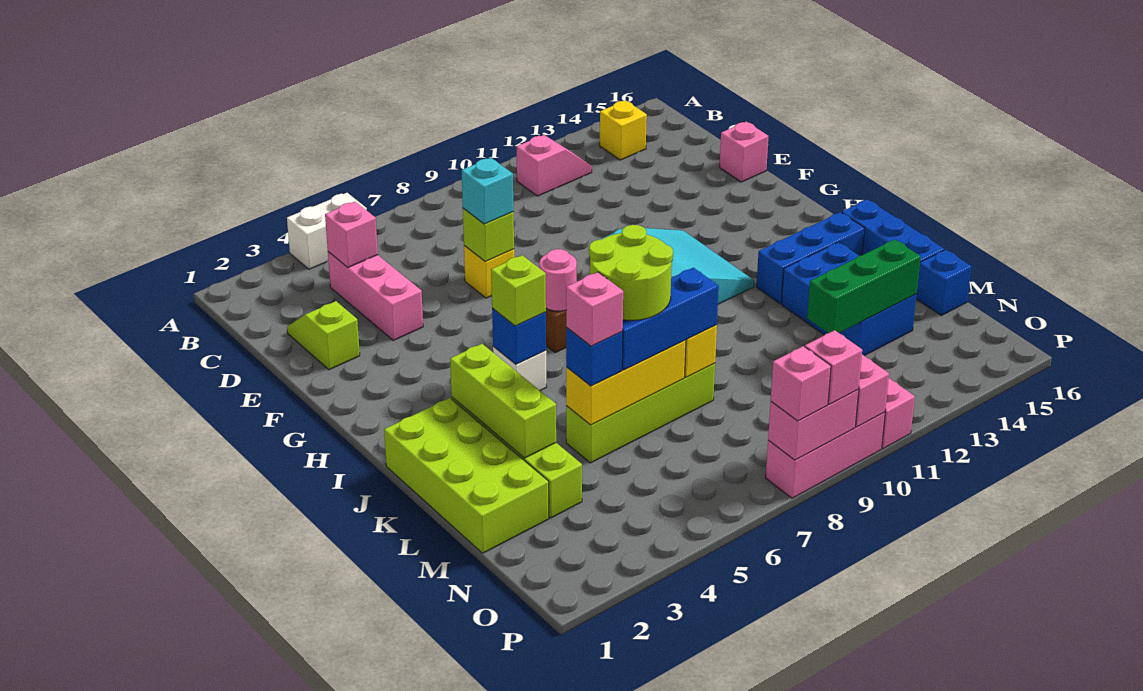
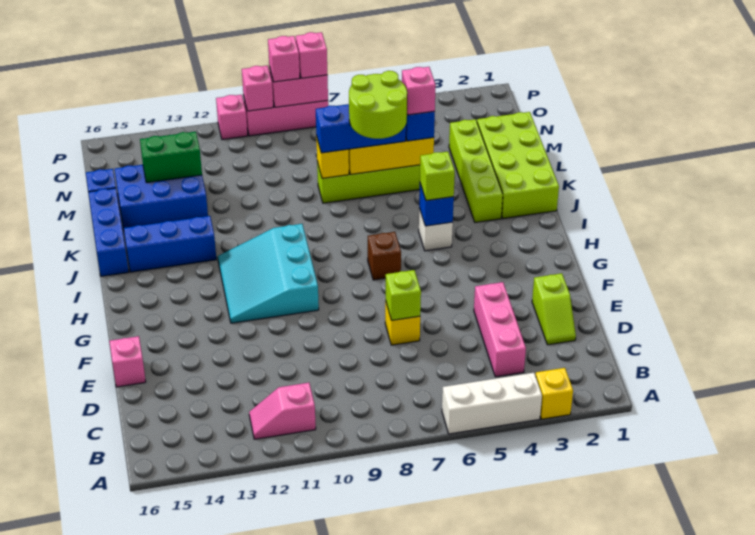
white brick A4:A5 level 1 -> white brick A4:A6 level 1
yellow brick B14 level 1 -> yellow brick A3 level 1
pink brick C4 level 2 -> none
cyan brick E7 level 3 -> none
pink round brick H7 level 2 -> none
lime brick J3:L3 level 2 -> none
blue brick K13:M14 level 1 -> blue brick L13:M15 level 1
green brick M12:M14 level 2 -> green brick M13:M14 level 2

